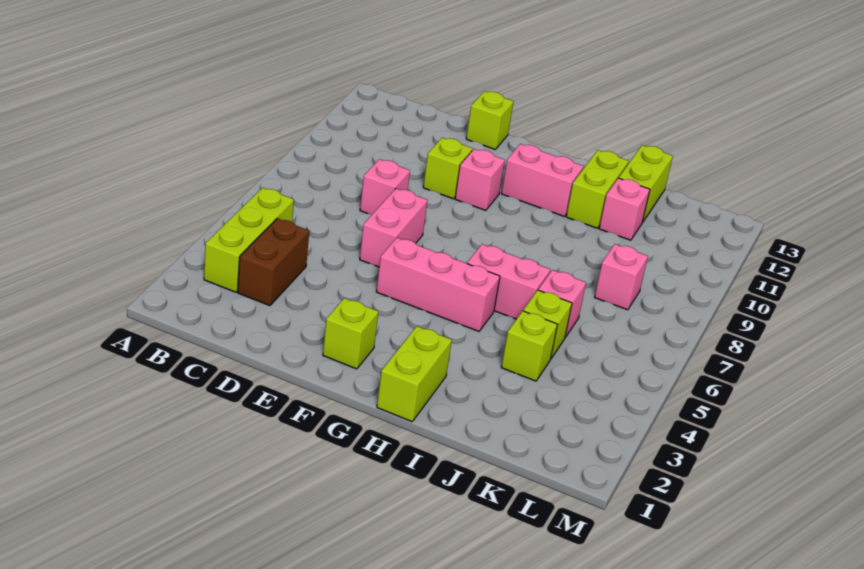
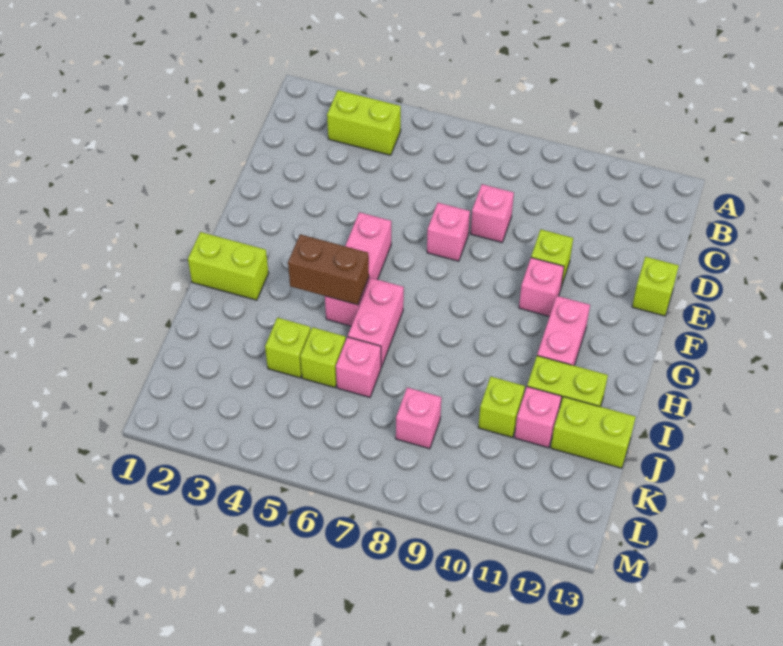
lime brick B3:B5 level 1 -> lime brick B3:B4 level 1
brown brick C3:C4 level 1 -> brown brick H4:H5 level 2
pink brick E6:E7 level 1 -> pink brick E7 level 1
lime brick F2 level 1 -> lime brick J10 level 1

